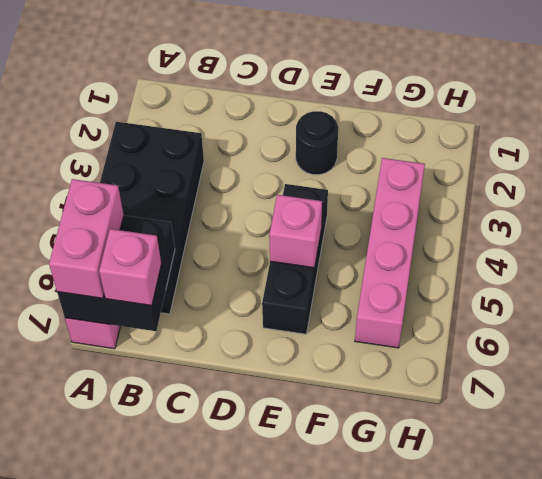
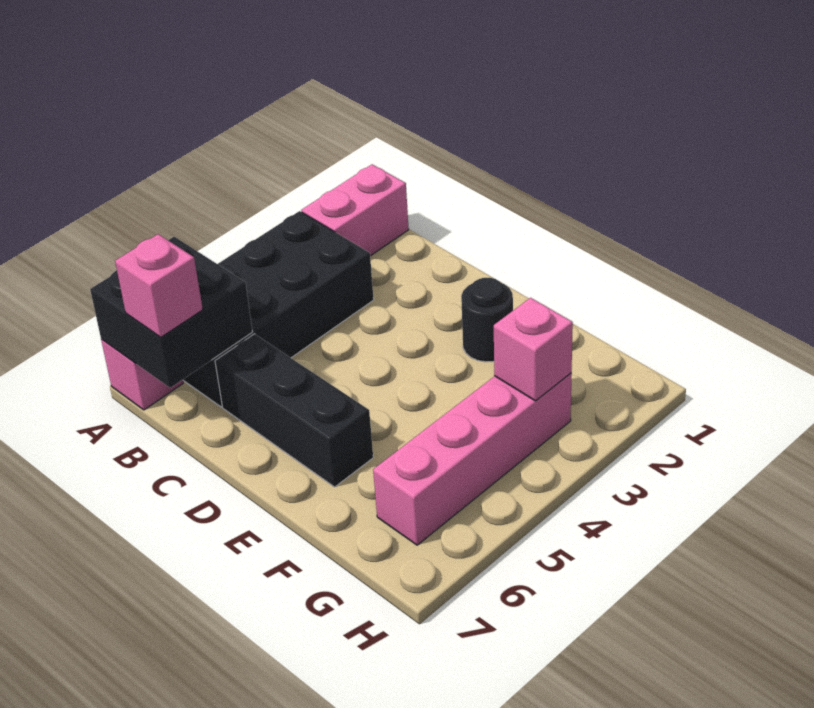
pink brick A6:A7 level 3 -> pink brick A1:A2 level 1
black brick E4:E6 level 1 -> black brick C6:E6 level 1
pink brick E5 level 2 -> pink brick G3 level 2

